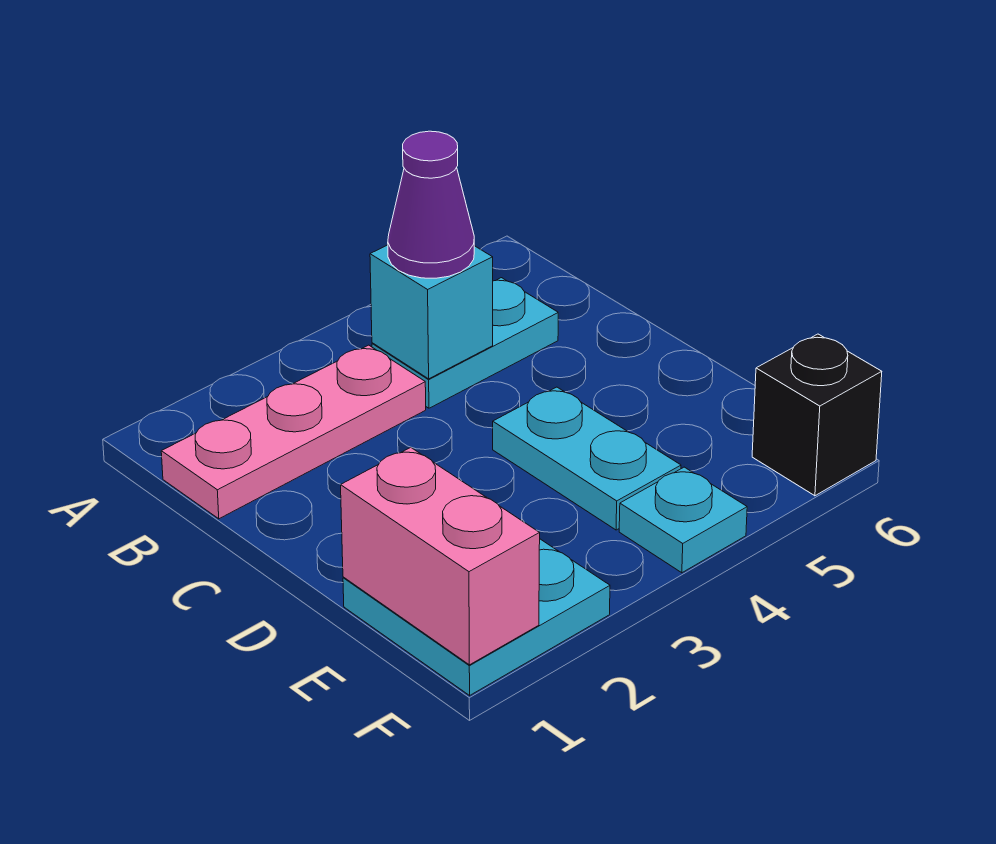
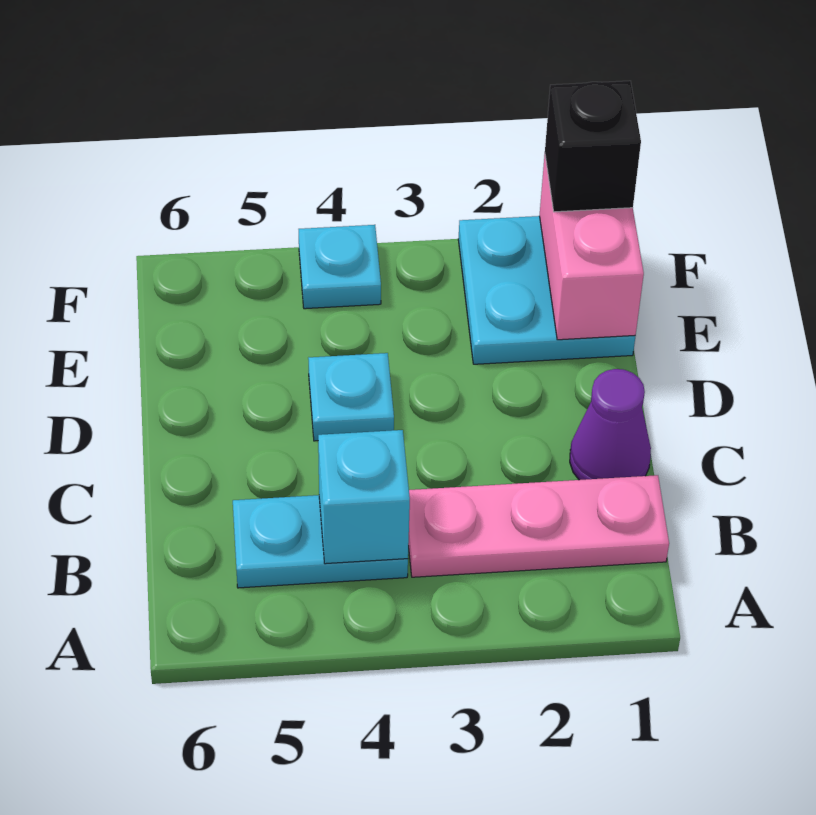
purple cone B4 level 3 -> purple cone C1 level 1
cyan plate D4:E4 level 1 -> cyan plate D4 level 1
black brick F6 level 1 -> black brick F1 level 3

